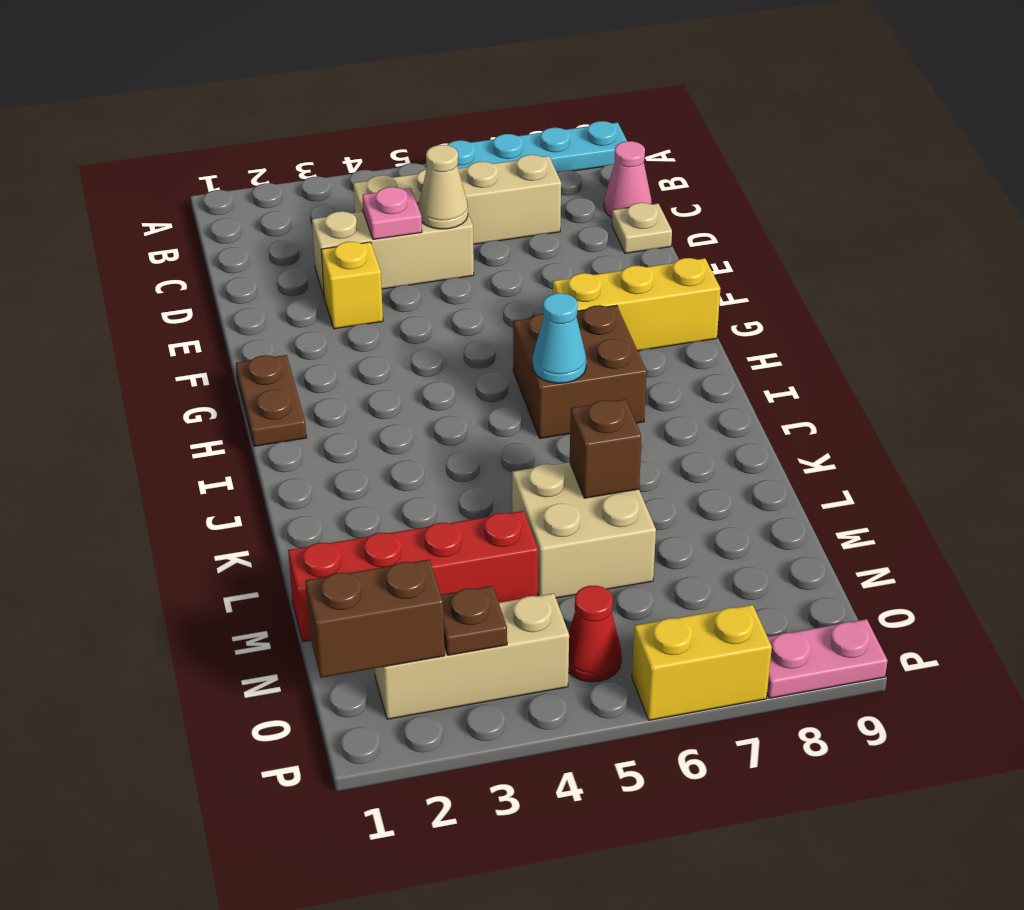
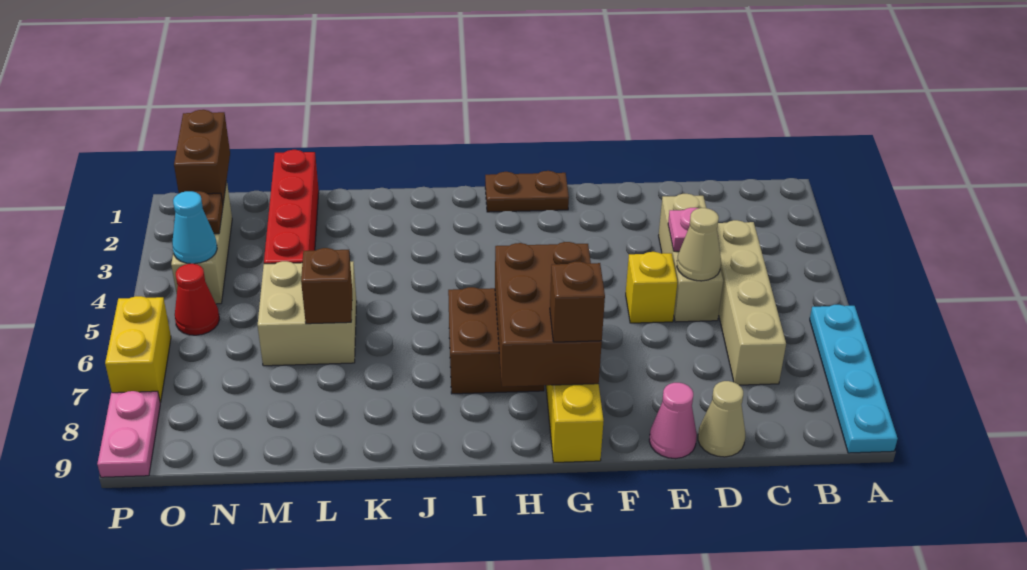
pink cone C9 level 1 -> pink cone E9 level 1
tan plate D9 level 1 -> tan cone D9 level 1
yellow brick E3 level 1 -> yellow brick E5 level 1
none -> brown brick G6:H8 level 2
none -> brown brick G8 level 3
cyan cone I6 level 2 -> cyan cone O4 level 2

